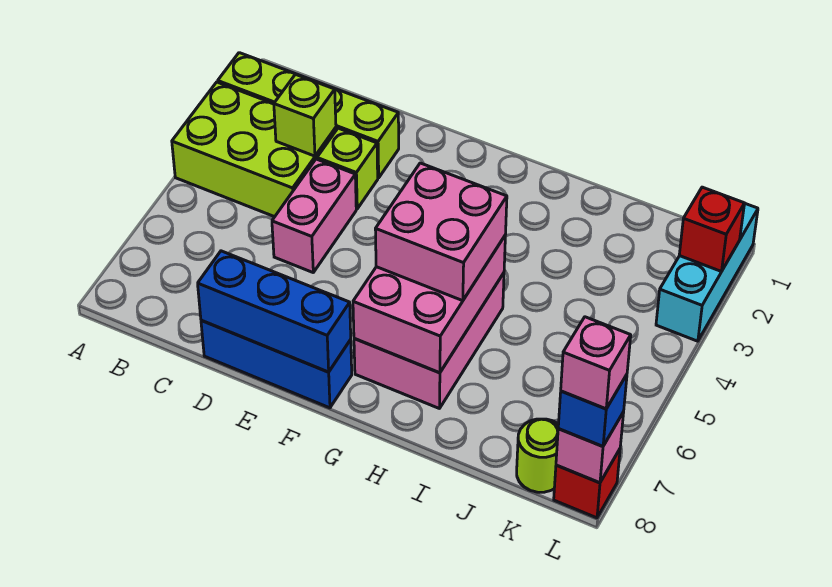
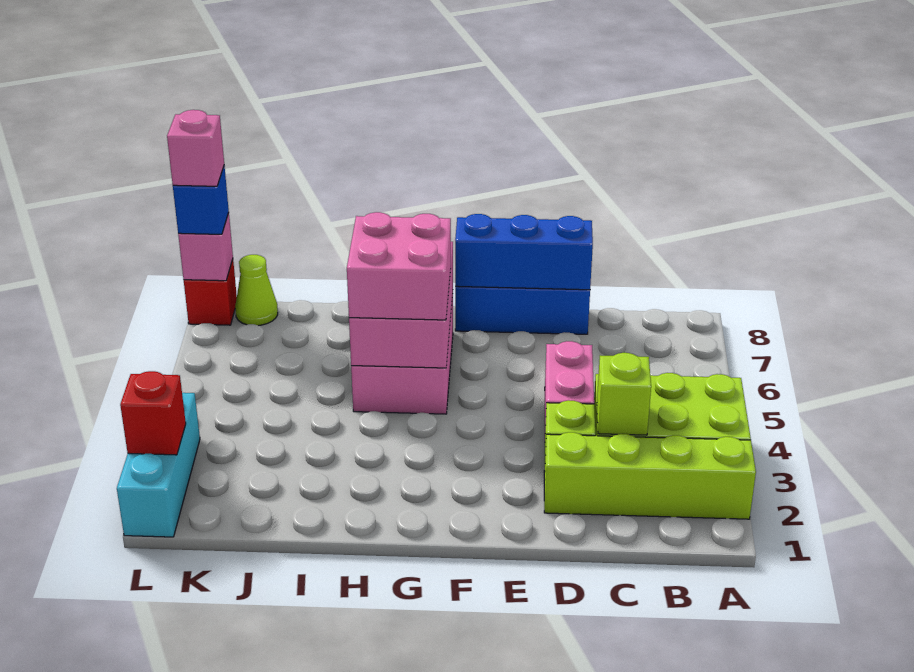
lime round brick K8 level 1 -> lime cone K8 level 1

